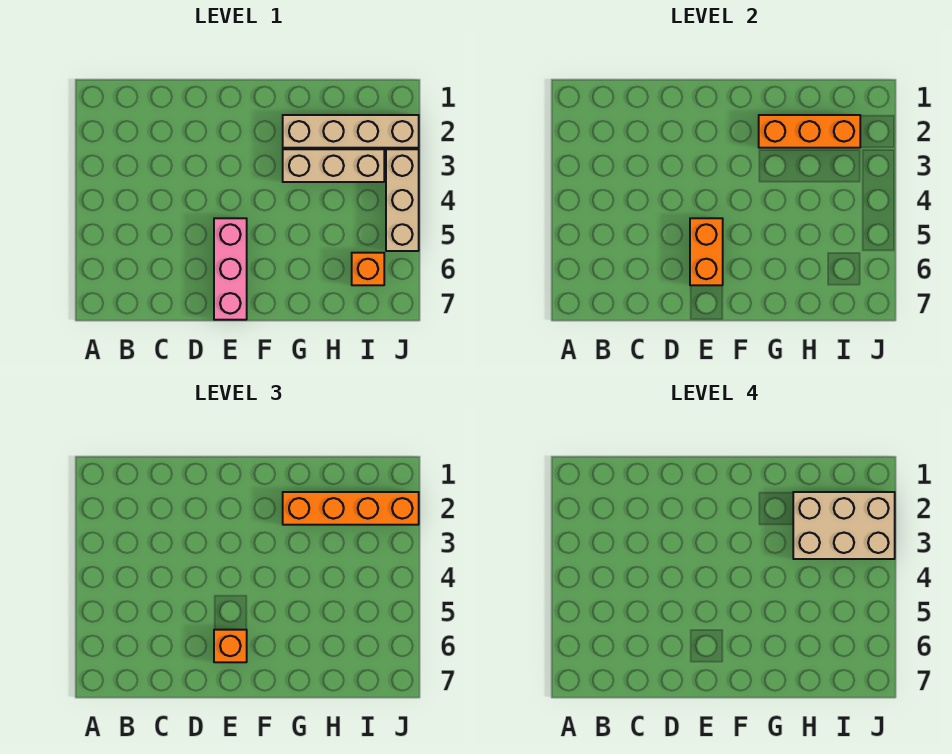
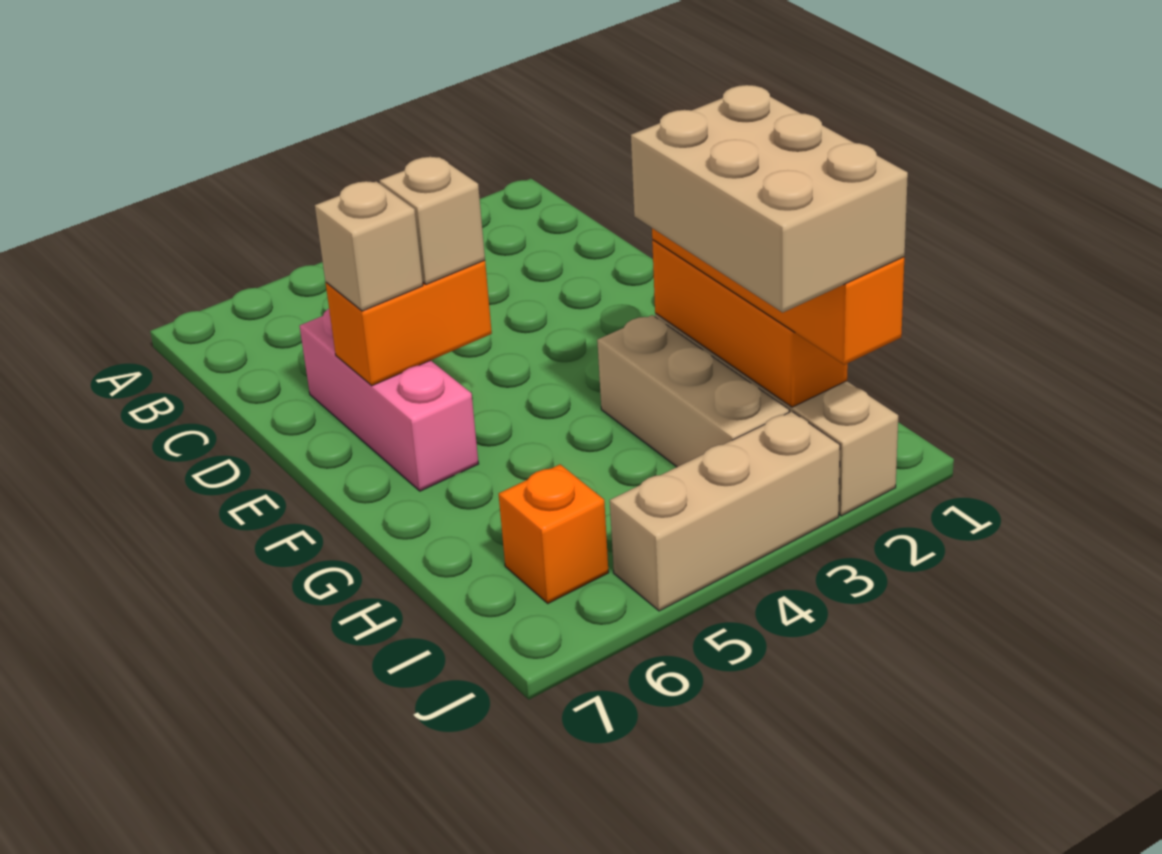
pink brick E5:E7 level 1 -> pink brick D6:F6 level 1
none -> tan brick E5 level 3
orange brick E6 level 3 -> tan brick E6 level 3

